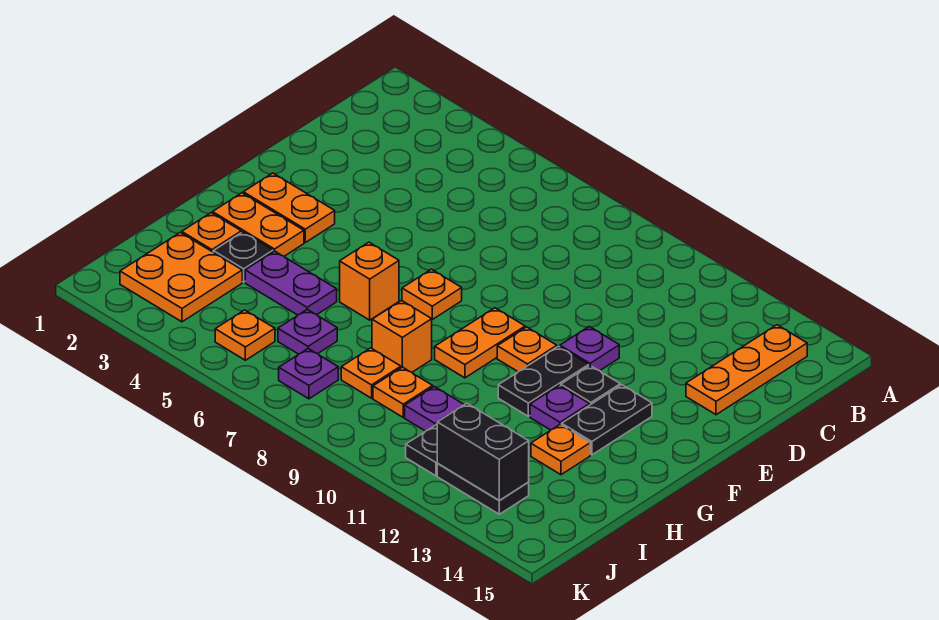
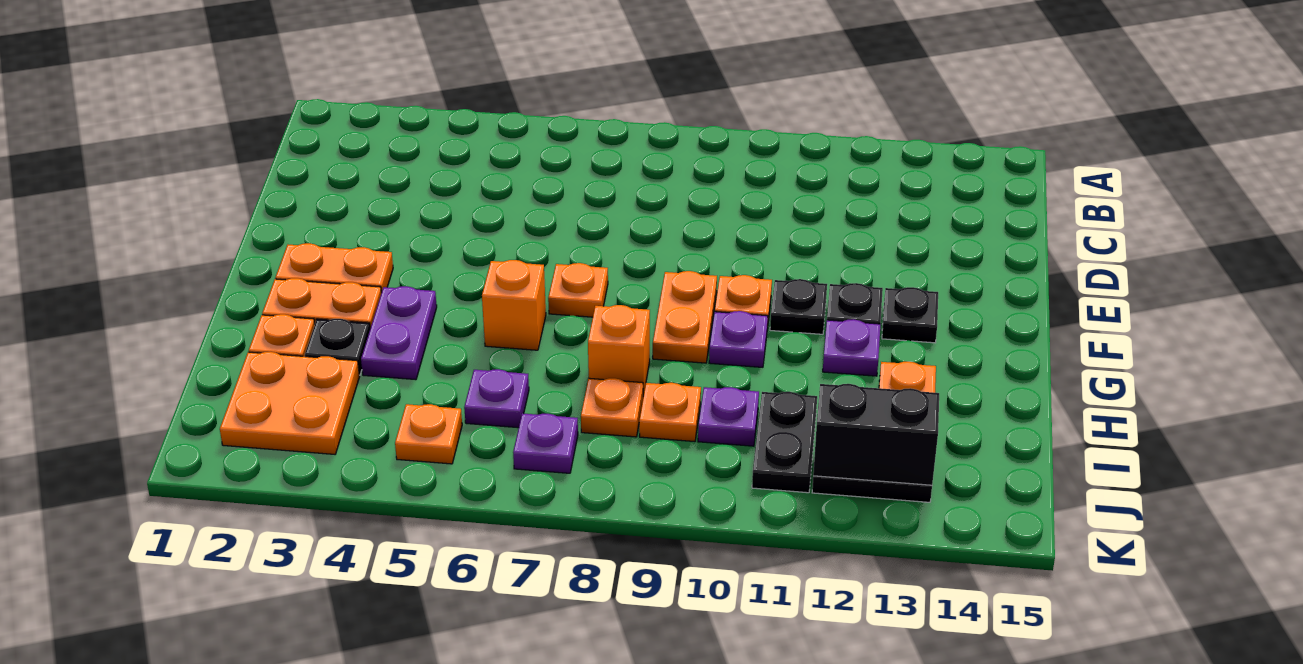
orange plate B14:D14 level 1 -> none
purple plate E11 level 1 -> purple plate G10 level 1
black plate F11:G11 level 1 -> black plate F11 level 1
black plate F13:G13 level 1 -> black plate F13 level 1
purple plate H4:H5 level 1 -> purple plate G4:H4 level 1

